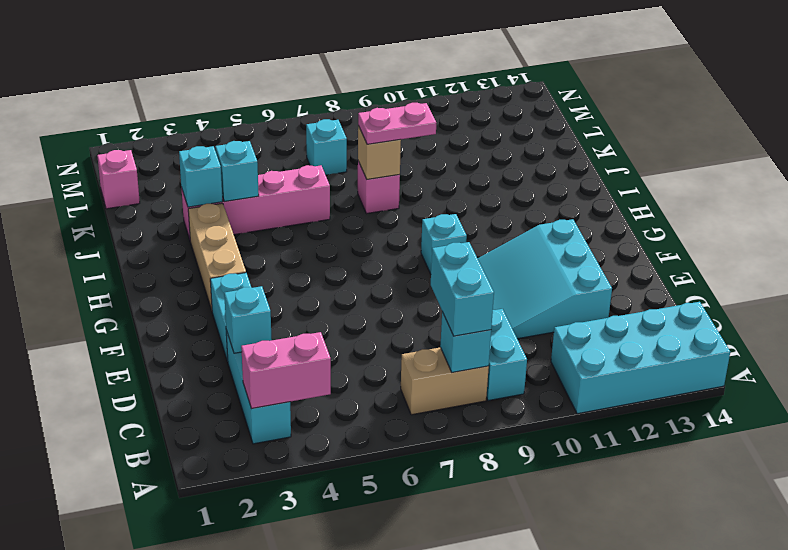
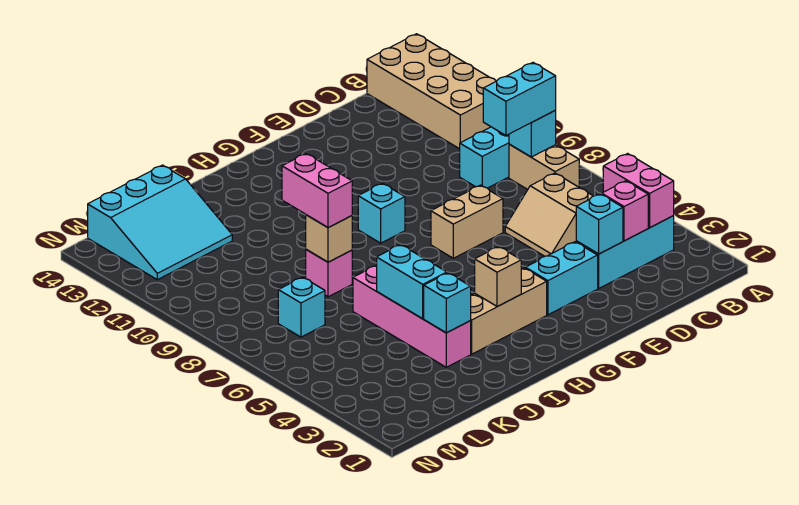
cyan brick A11:B14 level 1 -> tan brick A11:B14 level 1
none -> tan slope C5:D6 level 1 top C
cyan slope D10:F12 level 1 top 12 -> cyan slope K12:M14 level 1 top 14
none -> tan brick E7:F7 level 1
none -> tan brick H3 level 2
cyan brick J4 level 2 -> cyan brick J4:J5 level 2
pink plate J8:J9 level 3 -> pink brick J8:J9 level 3
pink brick L1 level 1 -> pink brick C3 level 2

